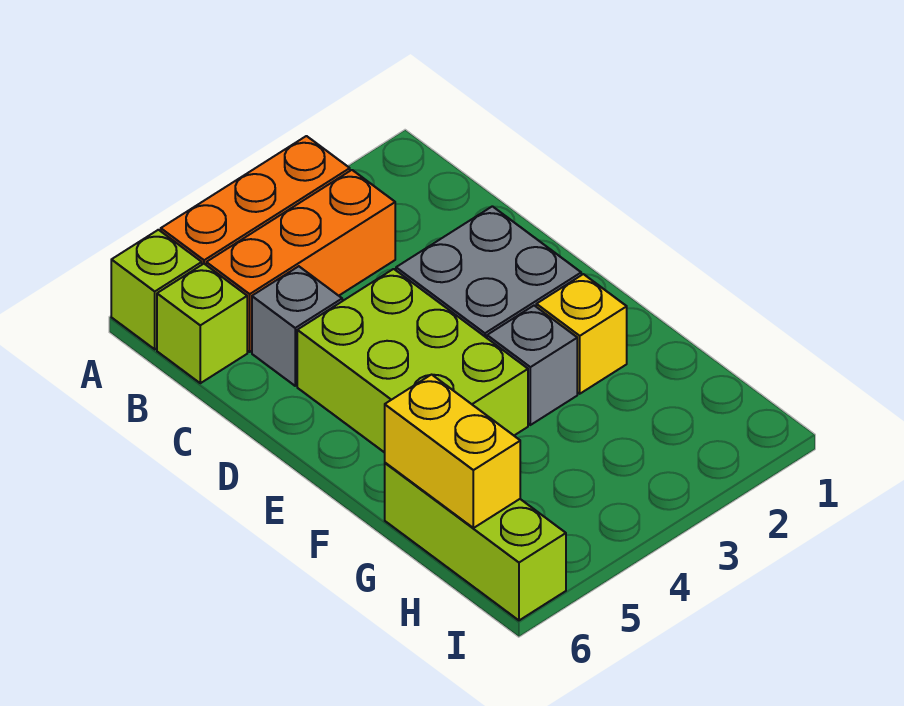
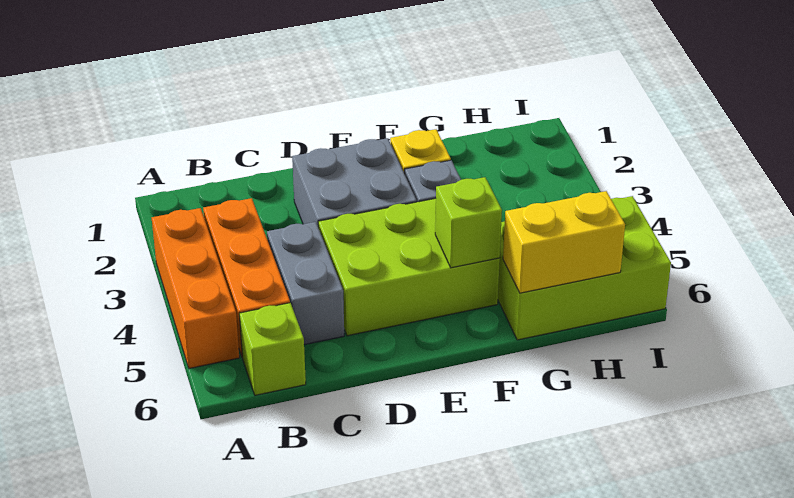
lime brick A6 level 1 -> lime brick F5 level 2
grey brick C5 level 1 -> grey brick C4:C5 level 1
lime brick G6:I6 level 1 -> lime brick G5:I6 level 1

